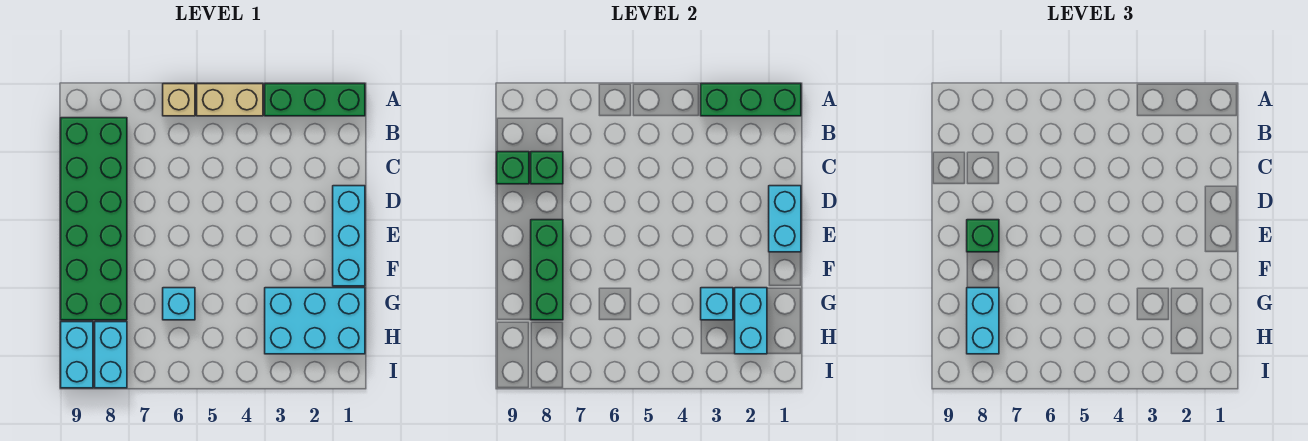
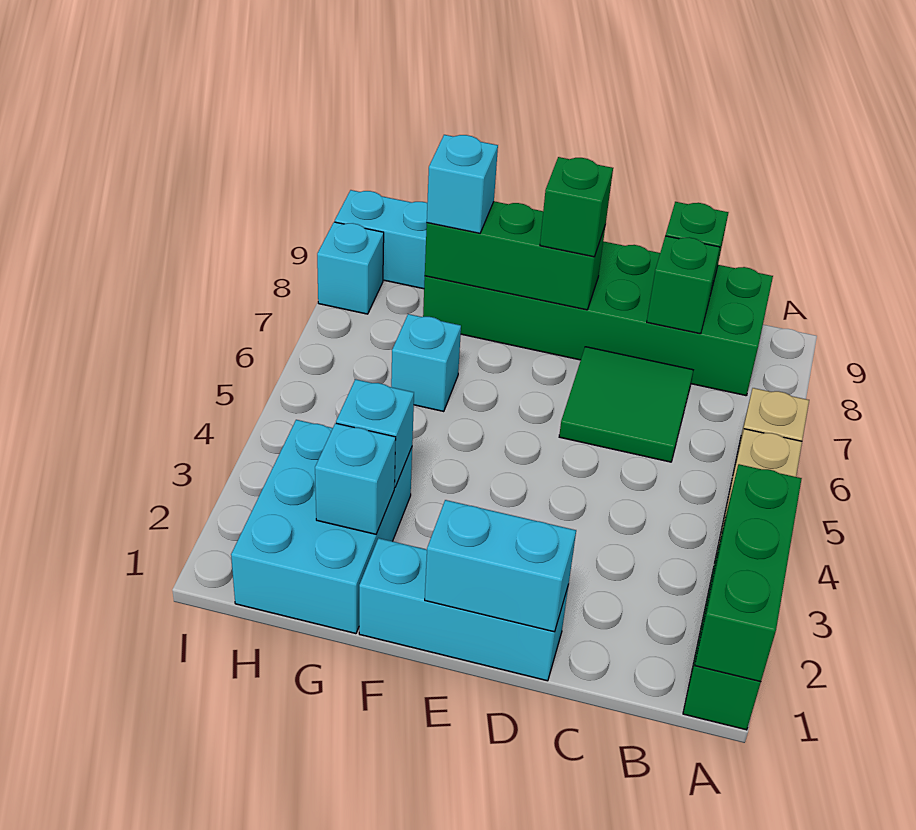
none -> green tile C6:D7 level 1
cyan brick G2:H2 level 2 -> cyan brick G2 level 2
cyan brick G8:H8 level 3 -> cyan brick G8 level 3
cyan brick H8:I8 level 1 -> cyan brick I8 level 1

